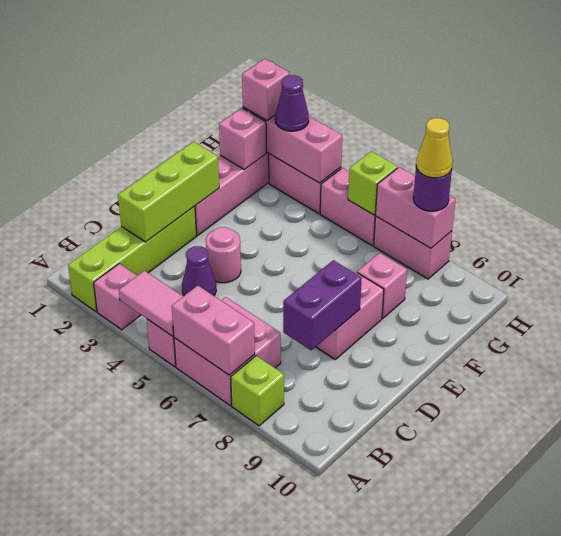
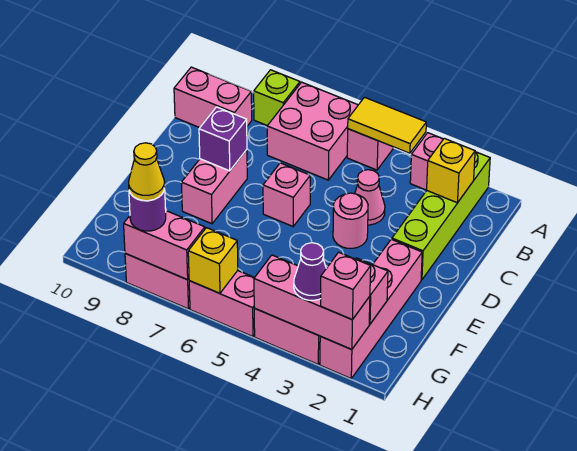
pink tile A4:A5 level 2 -> yellow tile A4:A5 level 2
pink brick A6:A7 level 2 -> pink brick B9:B10 level 1
none -> yellow brick B2 level 2
lime brick C2:E2 level 2 -> none
purple cone C4 level 1 -> pink cone C4 level 1
purple brick C8:D8 level 2 -> purple brick D8 level 2
pink brick F8 level 1 -> pink brick D6 level 1
lime brick H6 level 2 -> yellow brick H6 level 2

